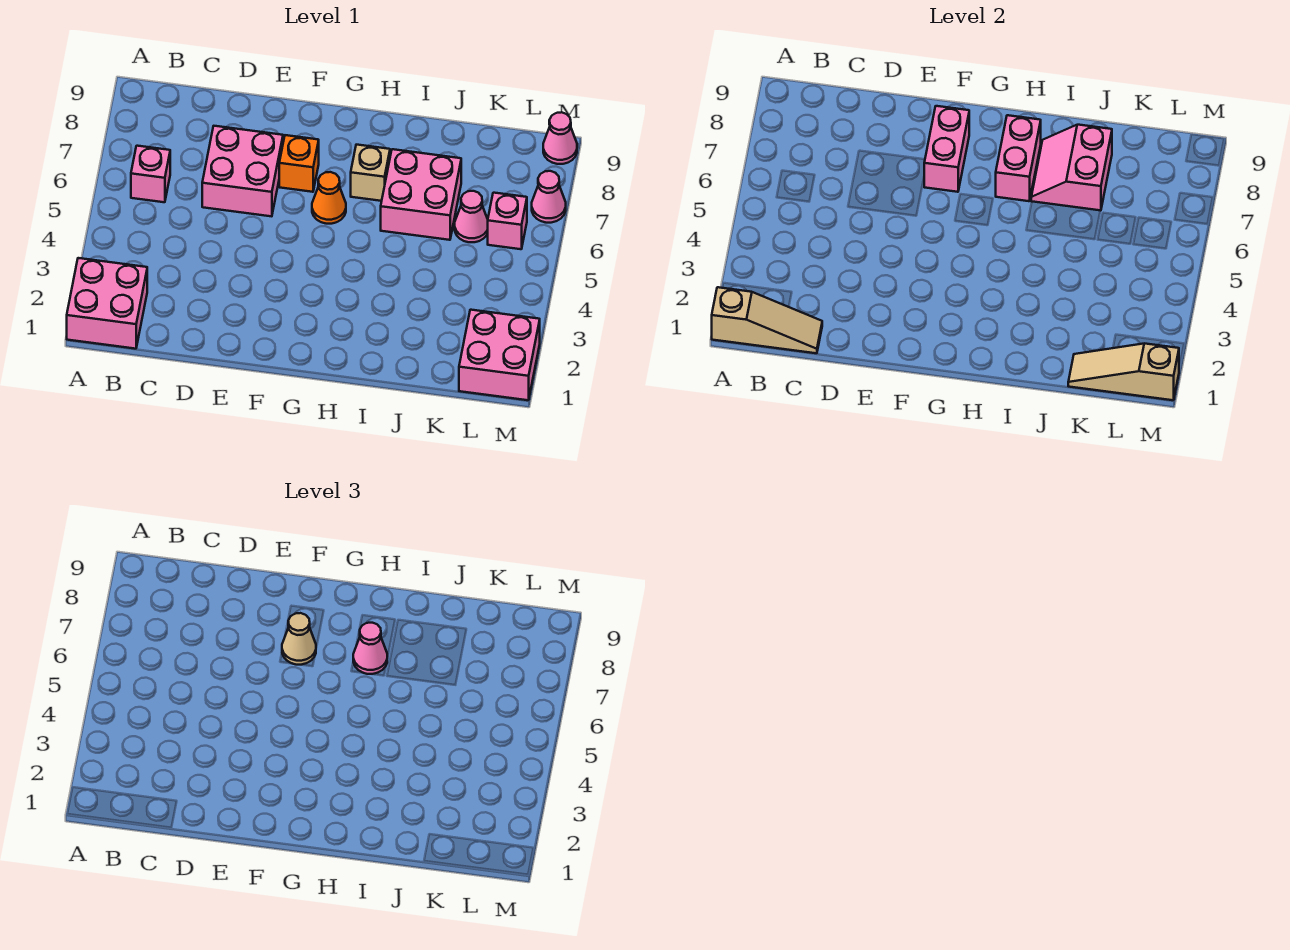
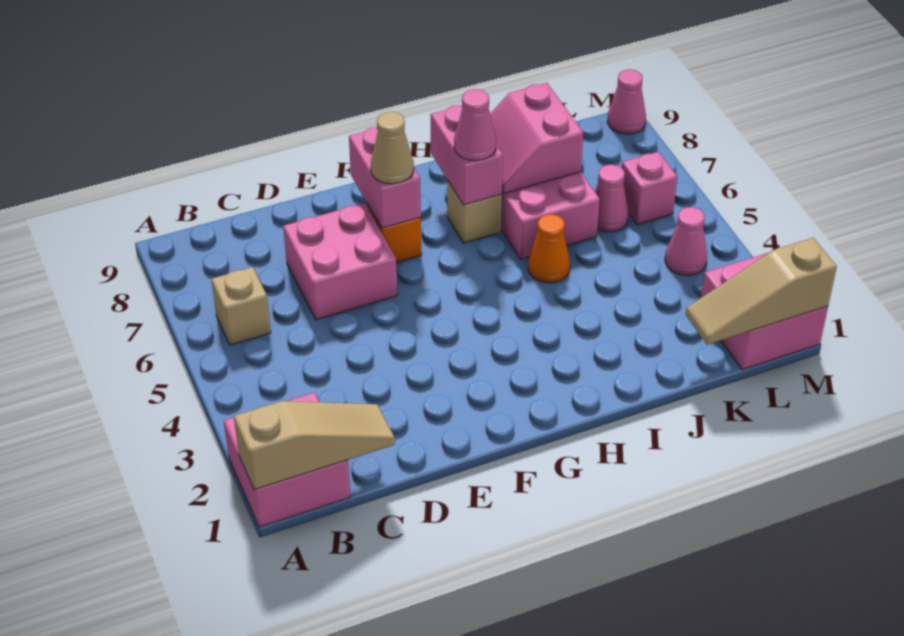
pink brick B6 level 1 -> tan brick B6 level 1
orange cone G6 level 1 -> orange cone I5 level 1
pink cone M7 level 1 -> pink cone L4 level 1

